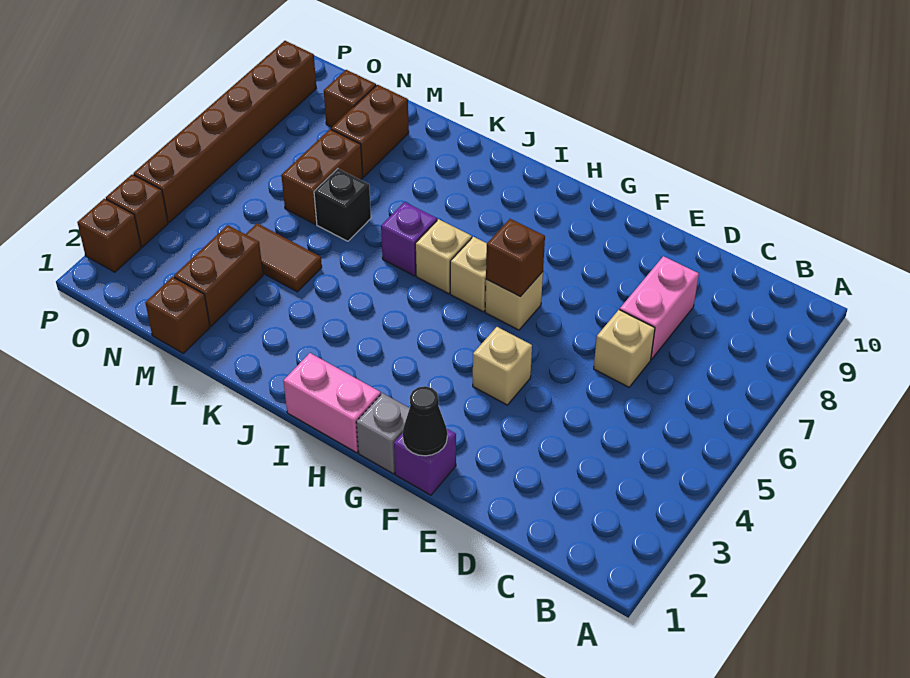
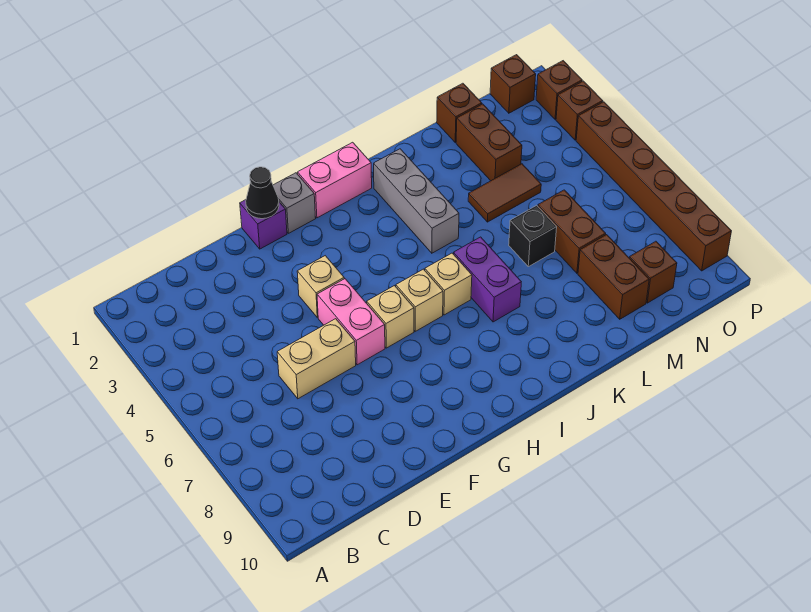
tan brick D6 level 1 -> tan brick D6:E6 level 1
pink brick D7:D8 level 1 -> pink brick F5:F6 level 1
brown brick G6 level 2 -> brown brick O1 level 1
none -> grey brick J2:J4 level 1
purple brick J6 level 1 -> purple brick J6:J7 level 1

